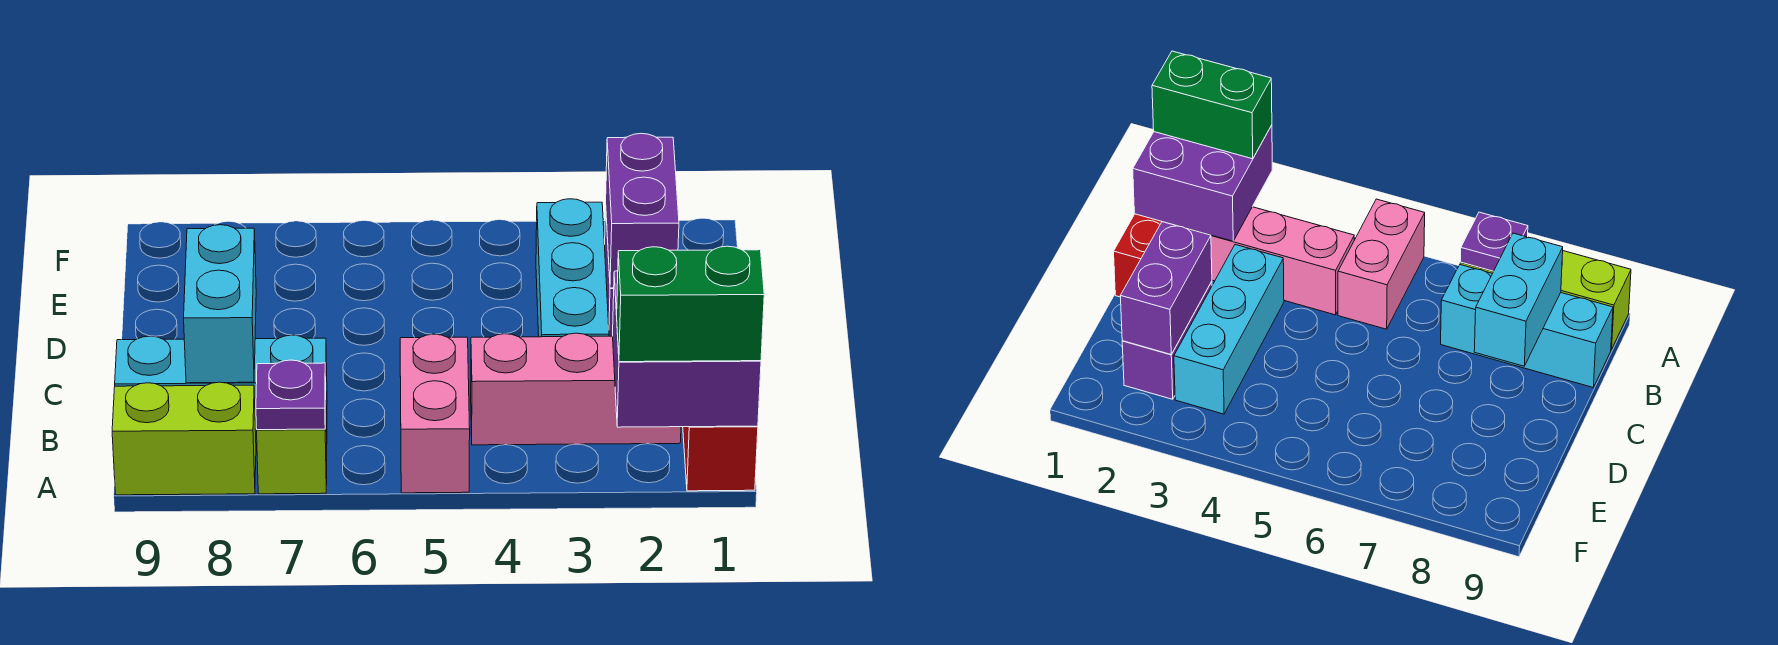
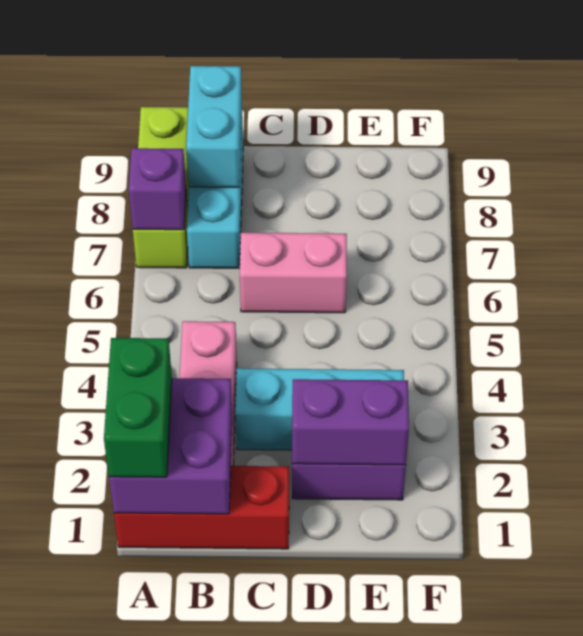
pink brick A5:B5 level 1 -> pink brick C6:D6 level 1
purple plate A7 level 2 -> purple brick A7 level 2
cyan brick B8:C8 level 2 -> cyan brick B8:B9 level 2

